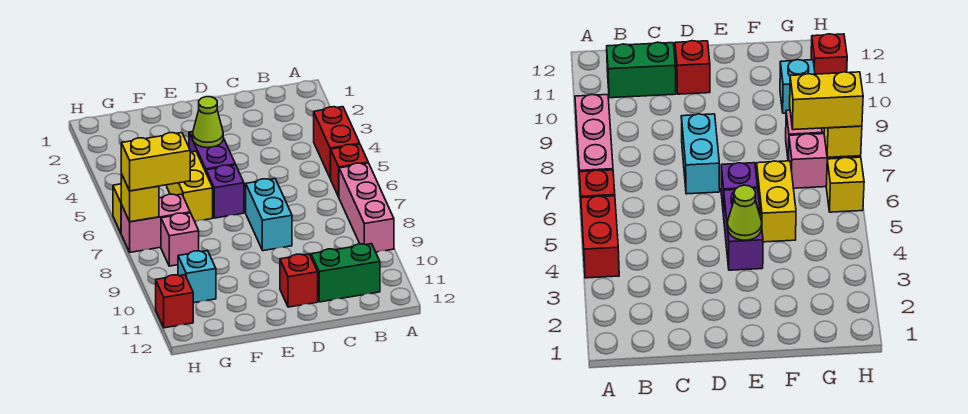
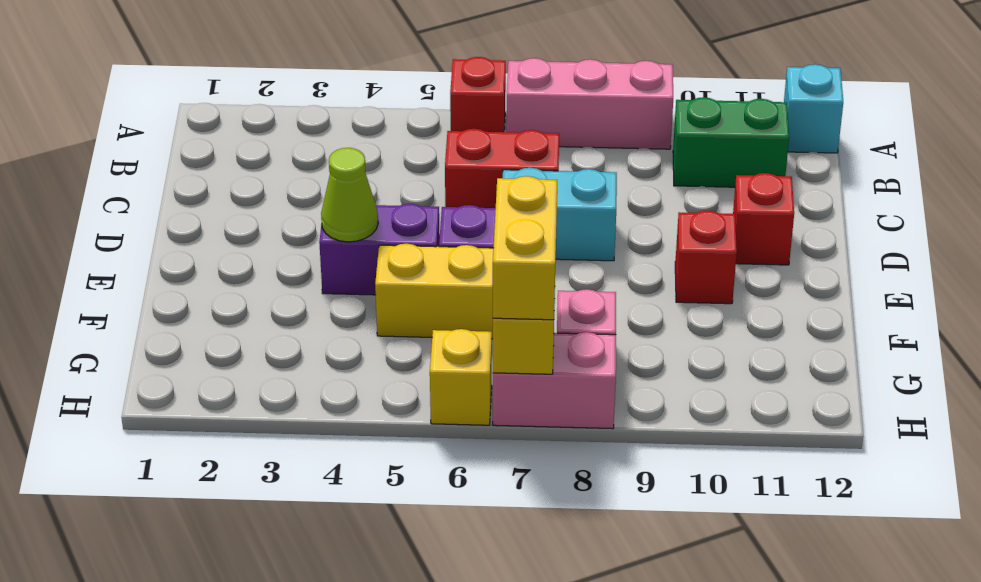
red brick A4:A5 level 1 -> red brick C6:C7 level 1
green brick B11:C11 level 1 -> green brick B10:B11 level 1
pink brick G7:H7 level 1 -> pink brick H7:H8 level 1
cyan brick G10 level 1 -> cyan brick A12 level 1
red brick H11 level 1 -> red brick E10 level 1

